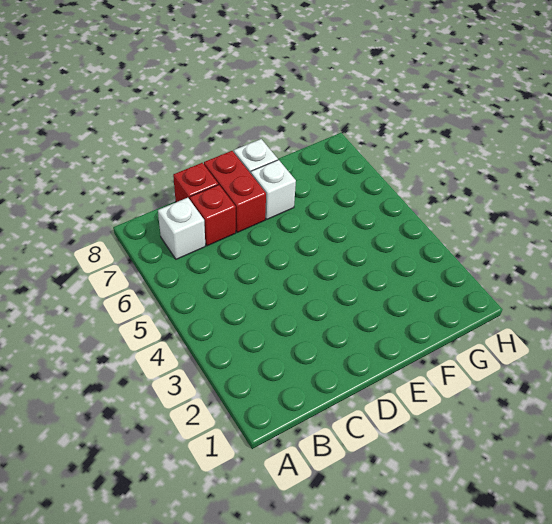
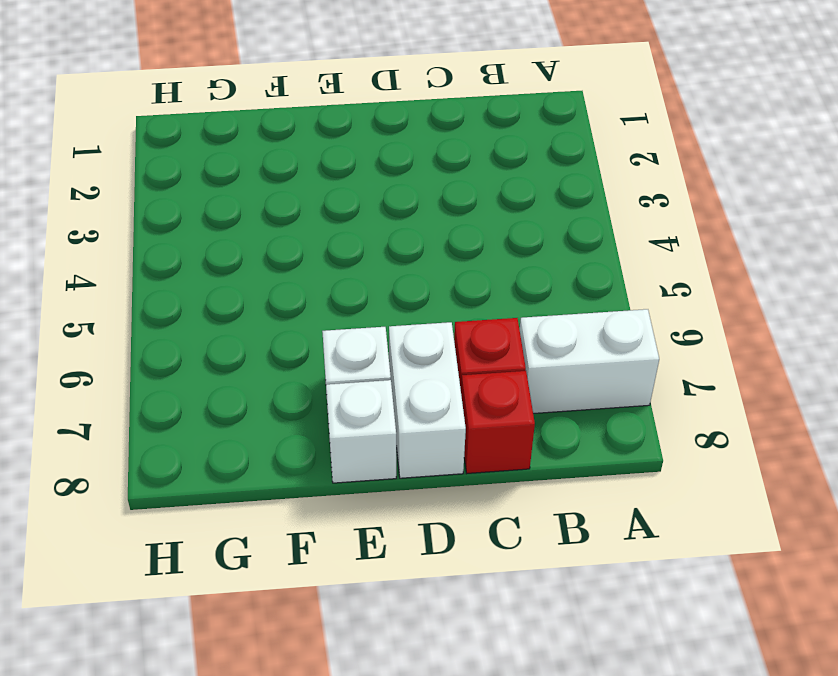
white brick B7 level 1 -> white brick A7:B7 level 1
red brick D7:D8 level 1 -> white brick D7:D8 level 1

